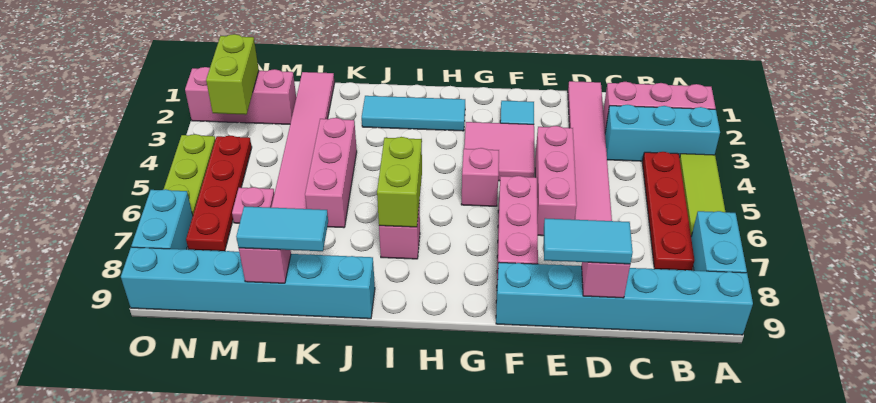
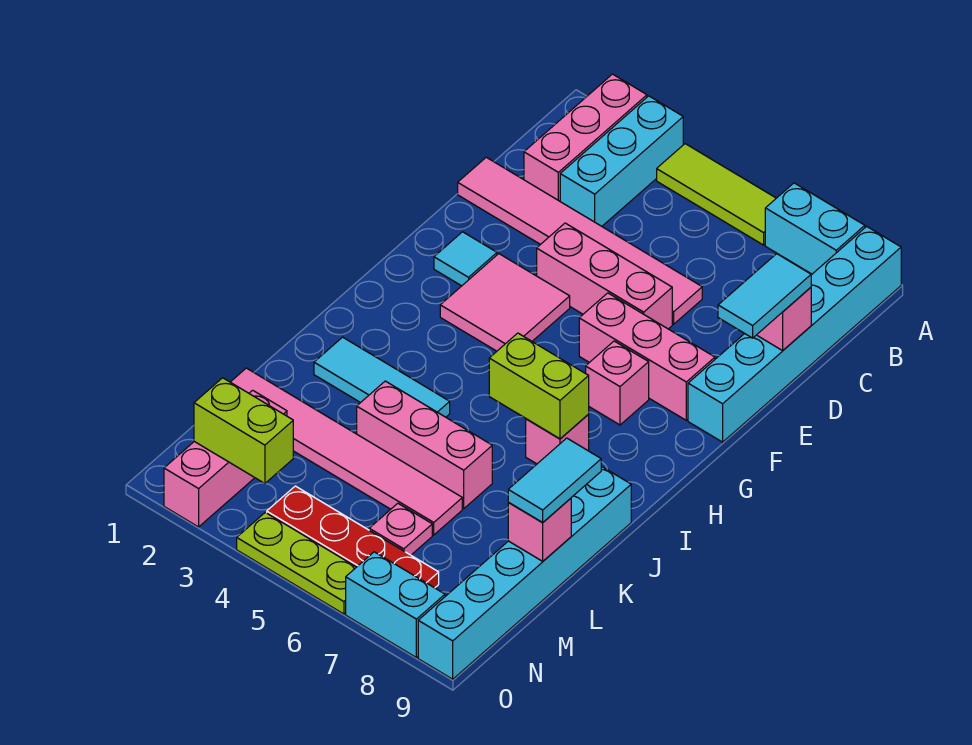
red plate B4:B7 level 1 -> none
pink brick G5 level 1 -> pink brick G7 level 1
cyan tile H2:J2 level 1 -> cyan tile J2:J4 level 1

